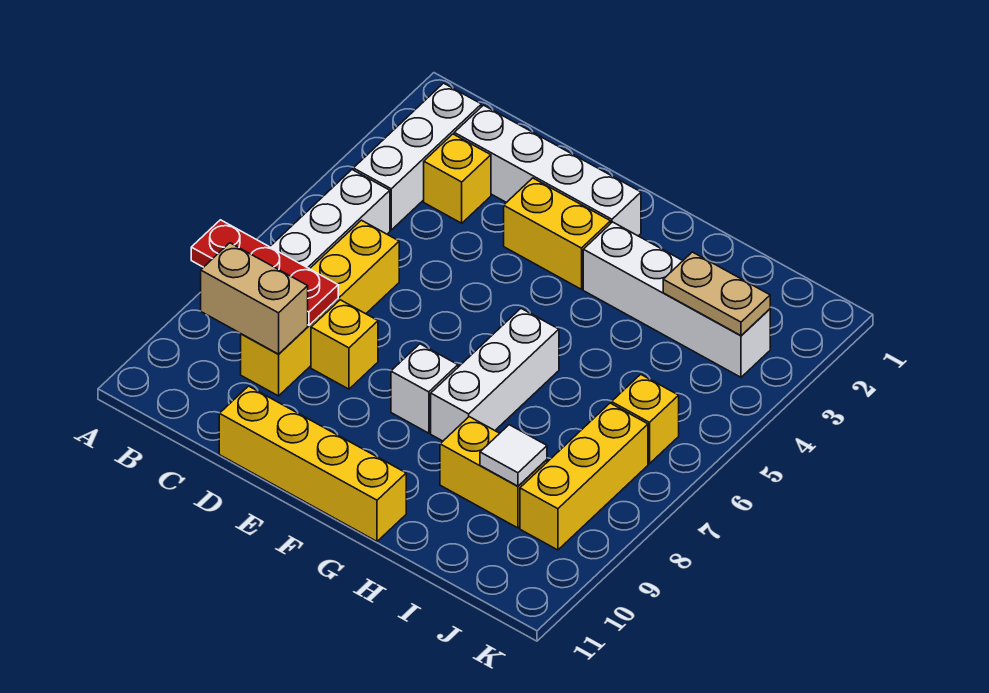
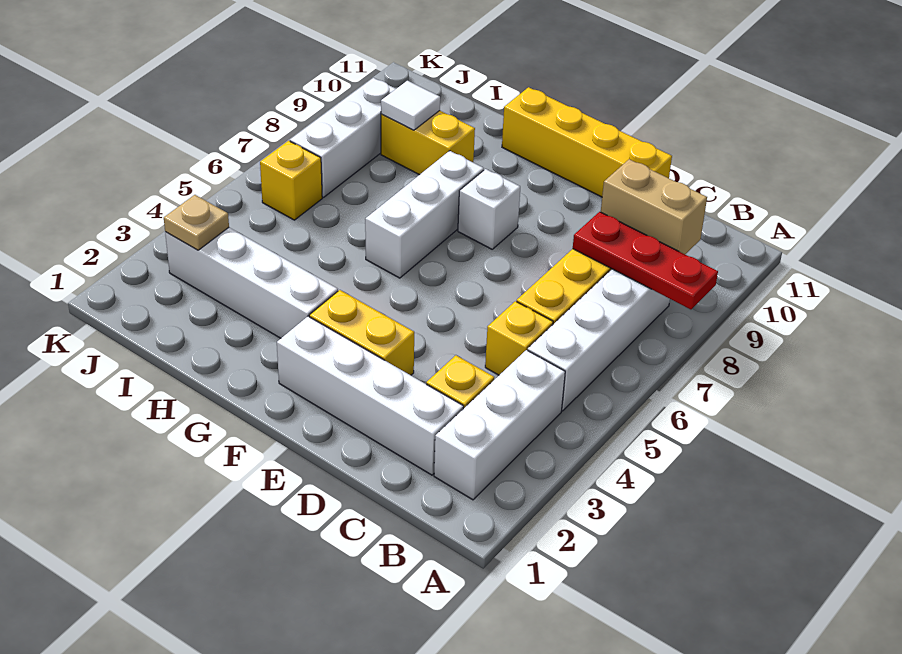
yellow brick D8 level 1 -> yellow brick C5 level 1
tan plate I3:J3 level 2 -> tan plate J3 level 2
yellow brick J7:J9 level 1 -> white brick J7:J9 level 1

